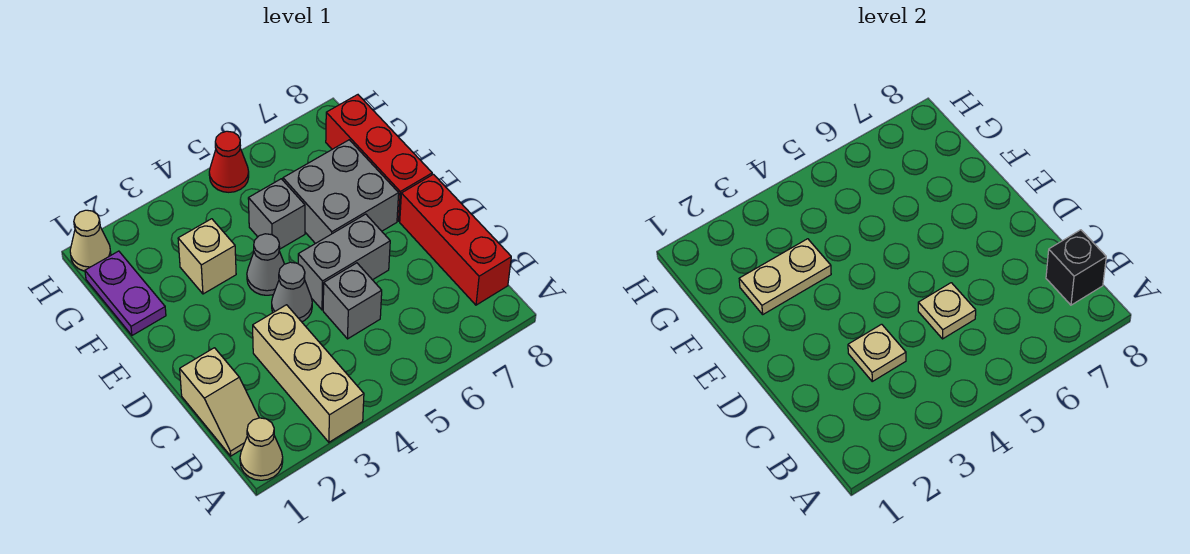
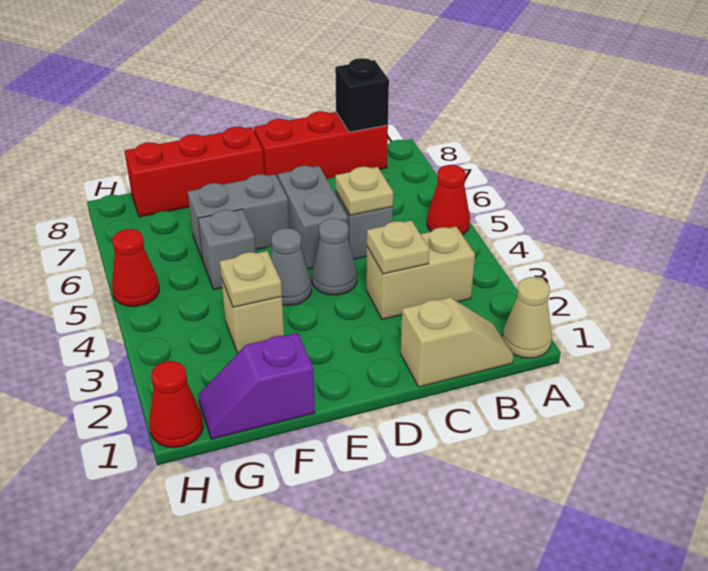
tan brick A3:C3 level 1 -> tan brick B3:C3 level 1
none -> red cone A5 level 1
grey brick E6:F7 level 1 -> grey brick E6:F6 level 1
purple plate F1:G1 level 1 -> purple slope F1:G1 level 1 top F
tan plate F2:F3 level 2 -> tan plate F3 level 2
tan cone H1 level 1 -> red cone H1 level 1

